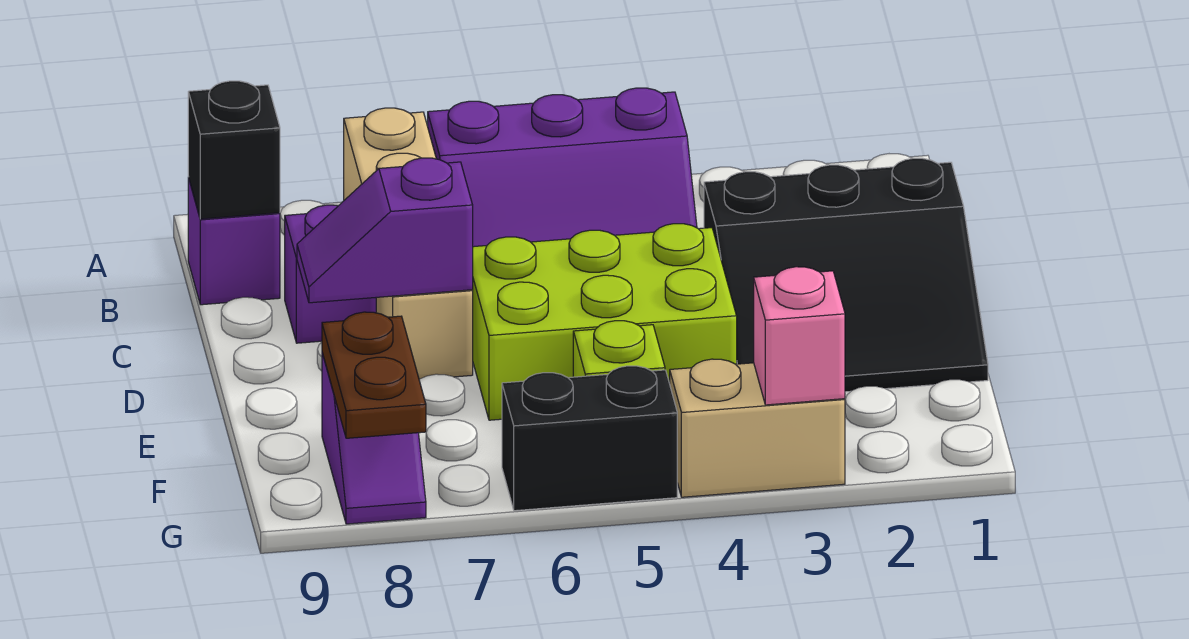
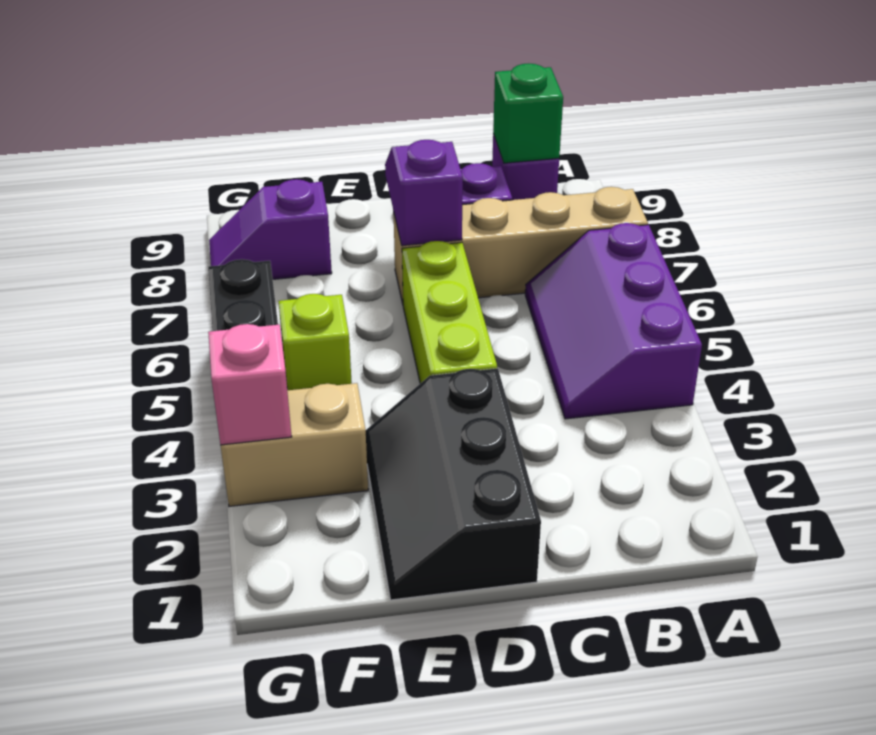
black brick B9 level 2 -> green brick B9 level 2
black slope C1:E3 level 1 top C -> black slope D1:E3 level 1 top D
lime brick D4:E6 level 1 -> lime brick D4:D6 level 1
brown plate F8:G8 level 2 -> none
tan brick G3:G4 level 1 -> tan brick F3:G3 level 1

